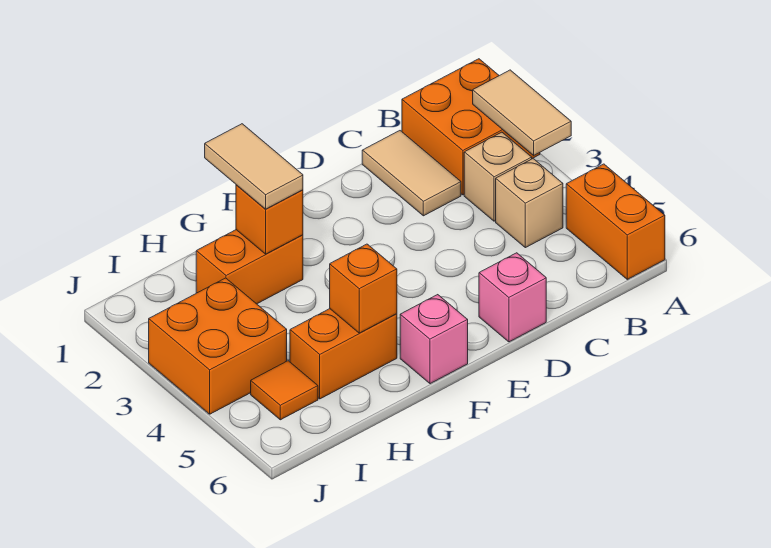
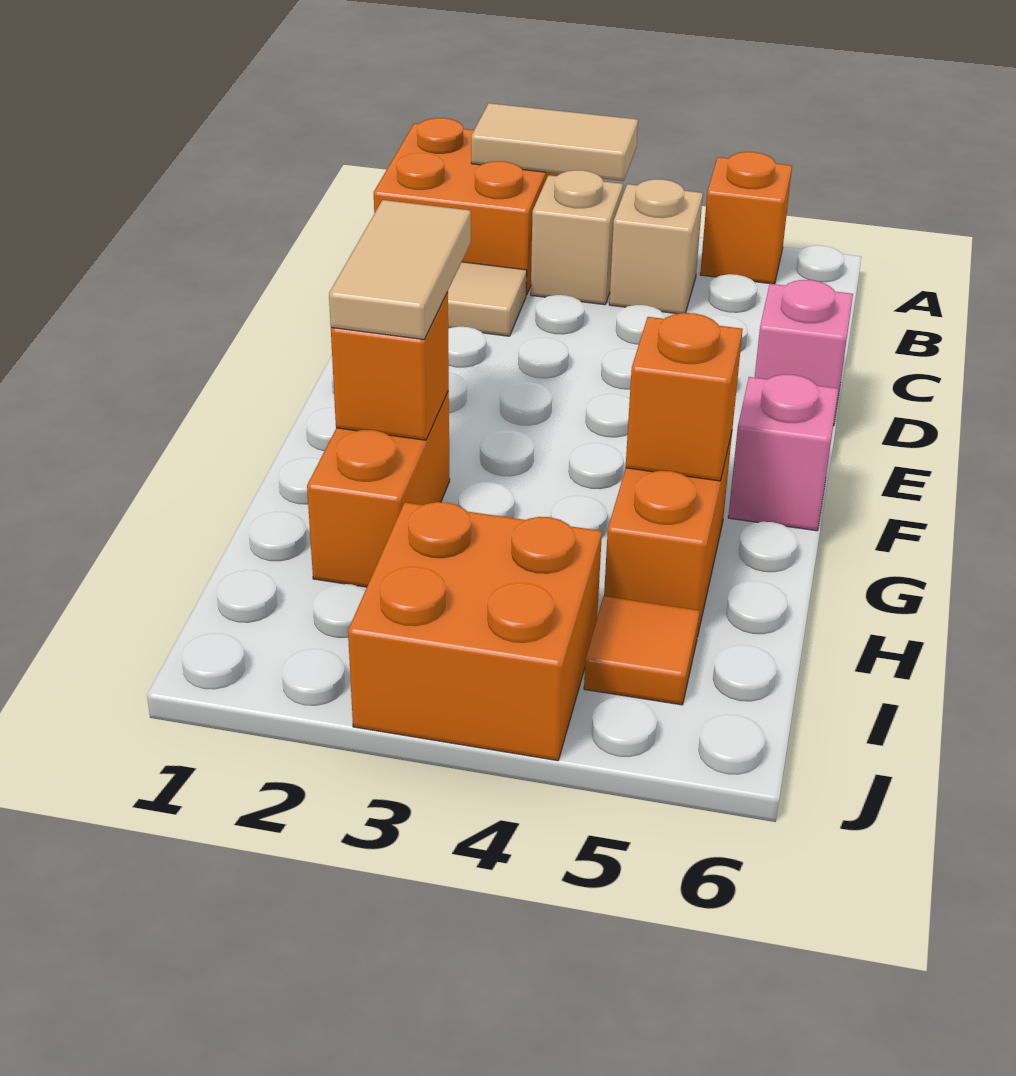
orange brick A5:A6 level 1 -> orange brick A5 level 1
tan tile G1:G2 level 3 -> tan tile F2:G2 level 3

